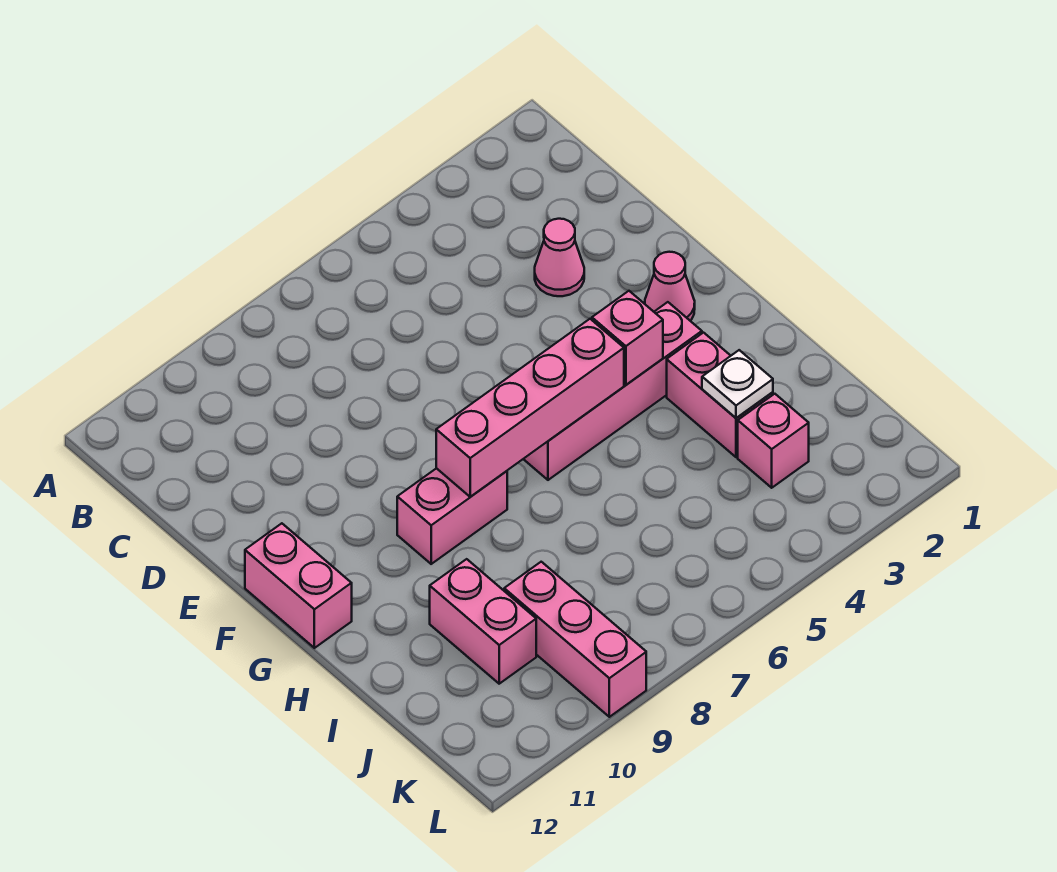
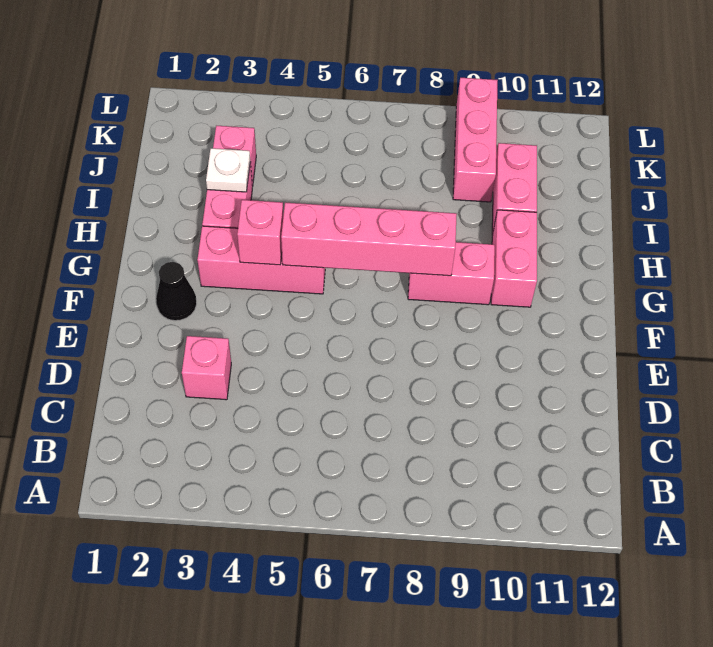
pink cone D3 level 1 -> pink brick D3 level 1
pink cone F2 level 1 -> black cone F2 level 1
pink brick F12:G12 level 1 -> pink brick G10:H10 level 1
pink brick G3:G6 level 1 -> pink brick G3:G5 level 1

